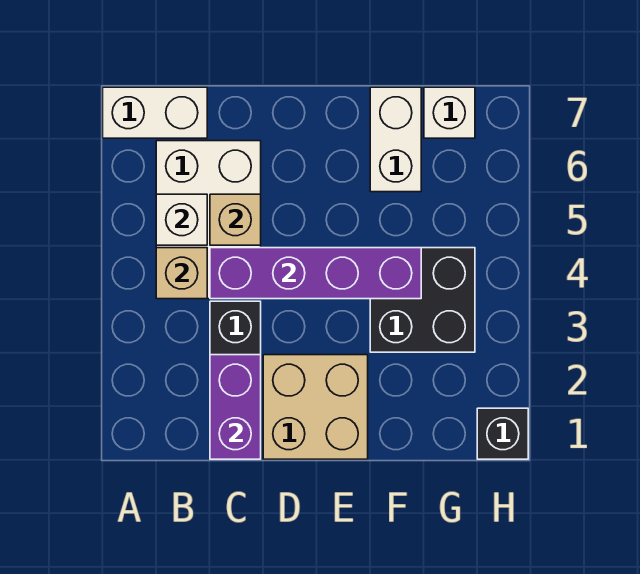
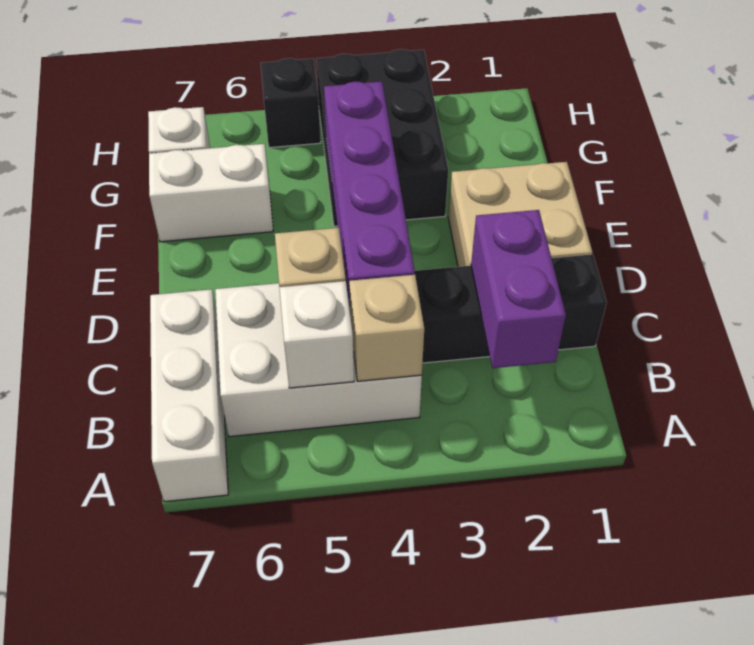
white brick A7:B7 level 1 -> white brick A7:C7 level 1
purple brick C1:C2 level 2 -> purple brick B2:C2 level 2
black brick F3:G4 level 1 -> black brick F3:H4 level 1
black brick H1 level 1 -> black brick H5 level 1

